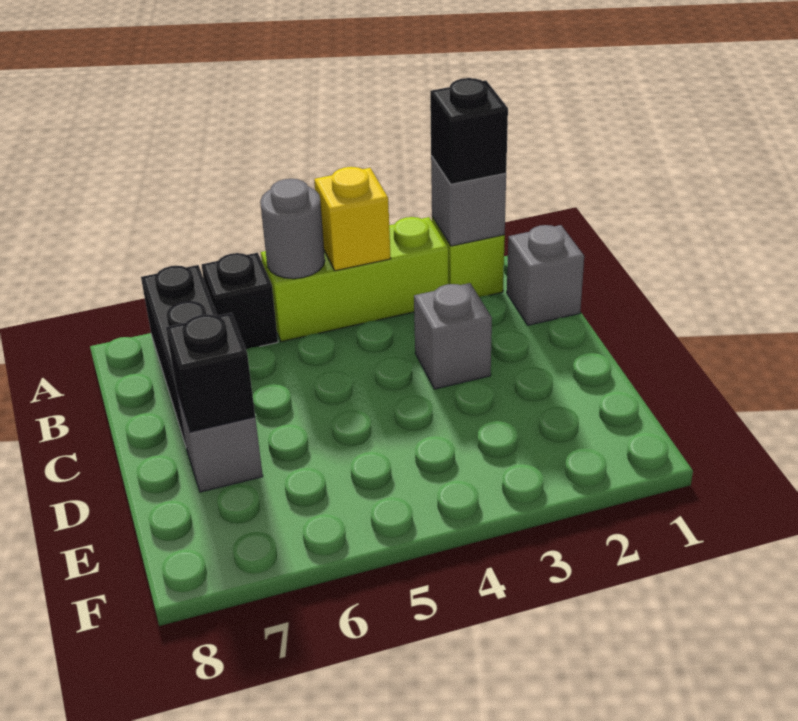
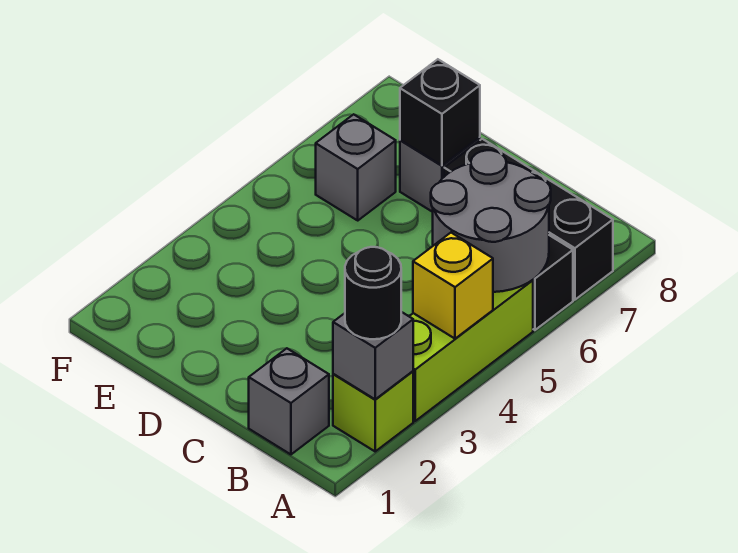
black brick A2 level 3 -> black round brick A2 level 3
grey round brick A5 level 2 -> grey round brick A5:B6 level 2
grey brick C3 level 1 -> grey brick E6 level 1

